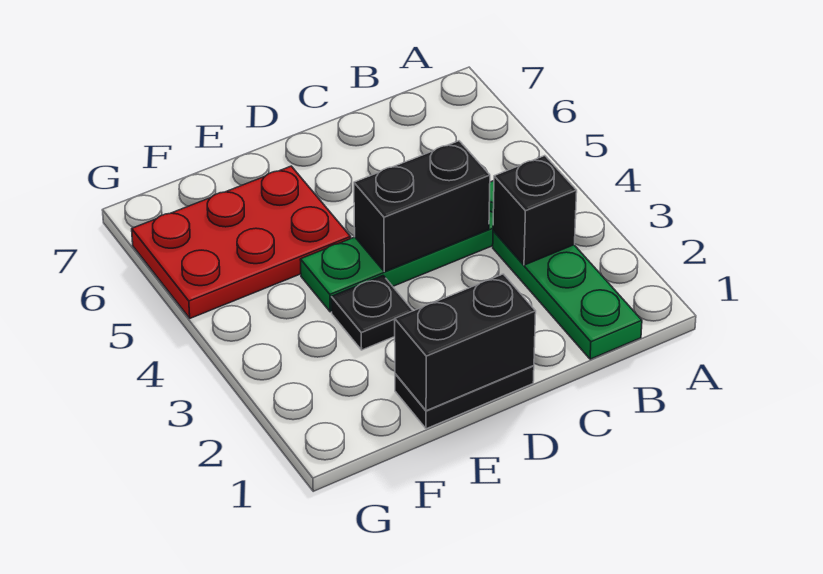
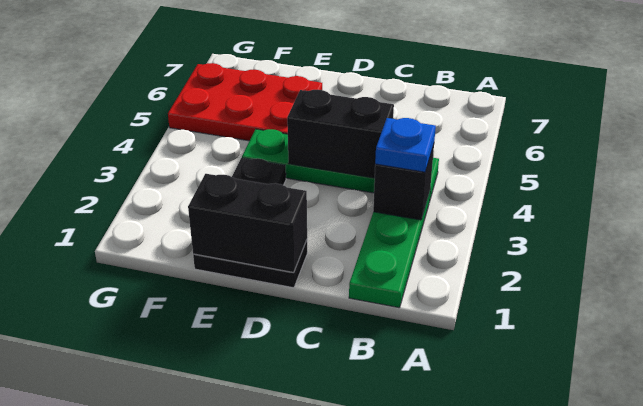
none -> blue plate B3 level 3

